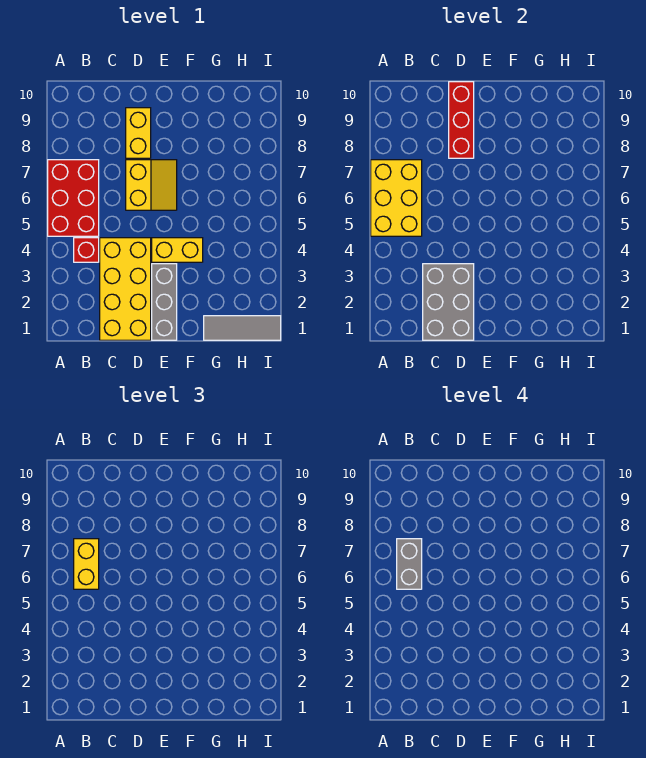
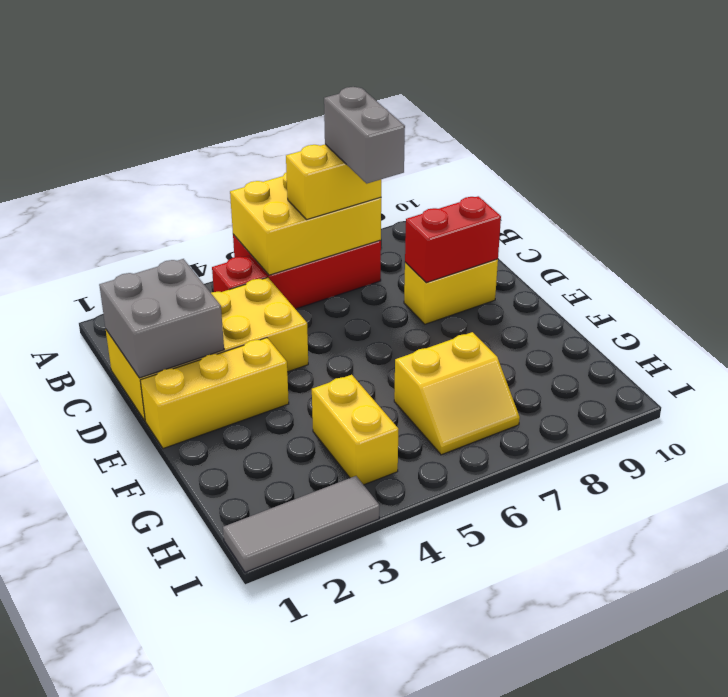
grey brick B6:B7 level 4 -> grey brick B7:C7 level 4
grey brick C1:D3 level 2 -> grey brick C1:D2 level 2
yellow slope D6:E7 level 1 top D -> yellow slope G6:H7 level 1 top G
red brick D8:D10 level 2 -> red brick D8:D9 level 2
grey brick E1:E3 level 1 -> yellow brick E1:E3 level 1
yellow brick E4:F4 level 1 -> yellow brick G4:H4 level 1
grey tile G1:I1 level 1 -> grey tile I1:I3 level 1

